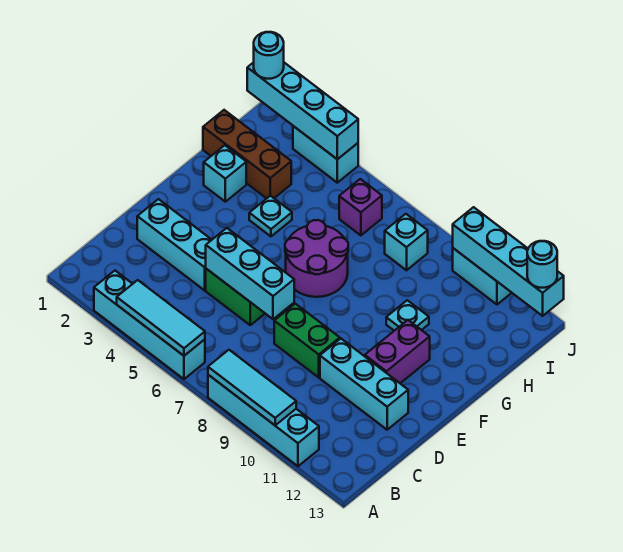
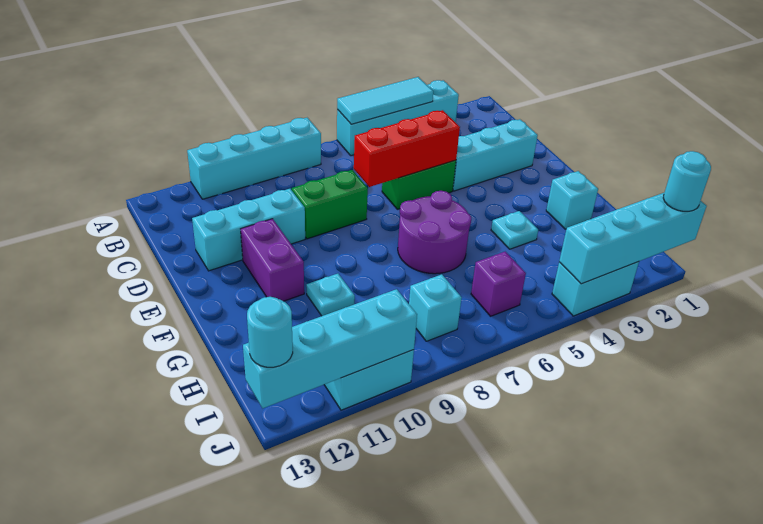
cyan tile A8:A10 level 2 -> none
cyan brick D5:D7 level 2 -> red brick D5:D7 level 2
brown brick H1:H3 level 1 -> none

